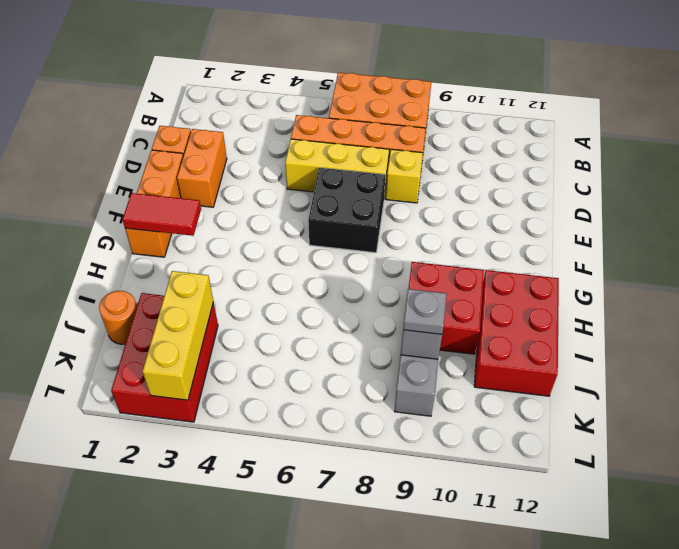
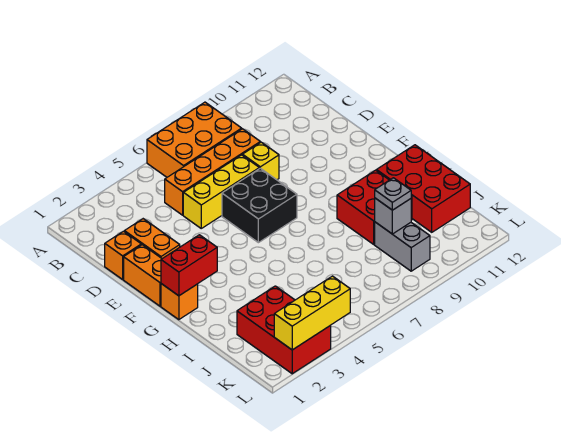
red tile G1:G2 level 2 -> red brick G1:G2 level 2
orange round brick J1 level 1 -> none
yellow brick J3:L3 level 2 -> yellow brick L2:L4 level 2

